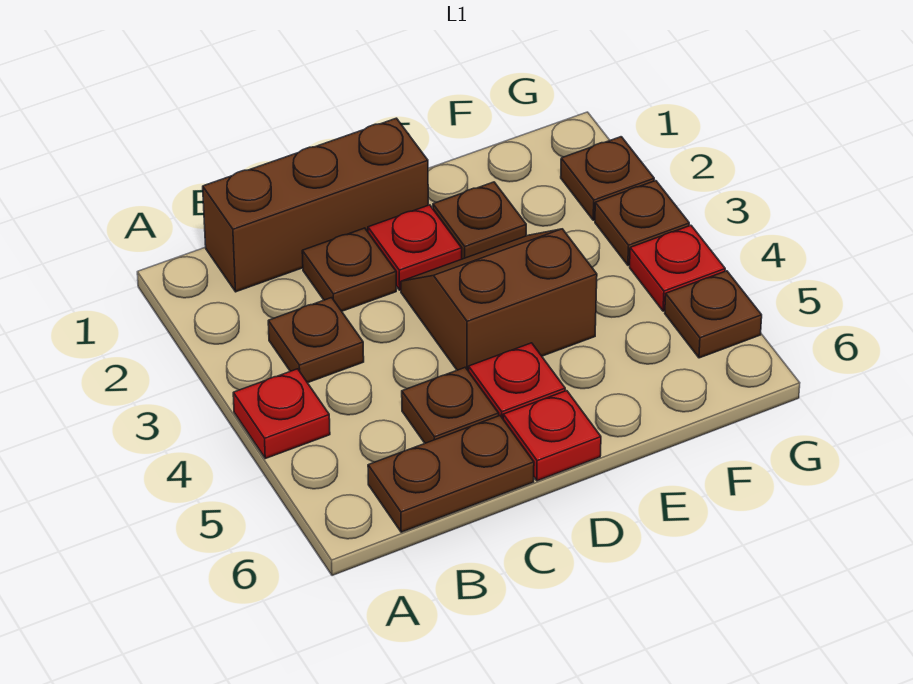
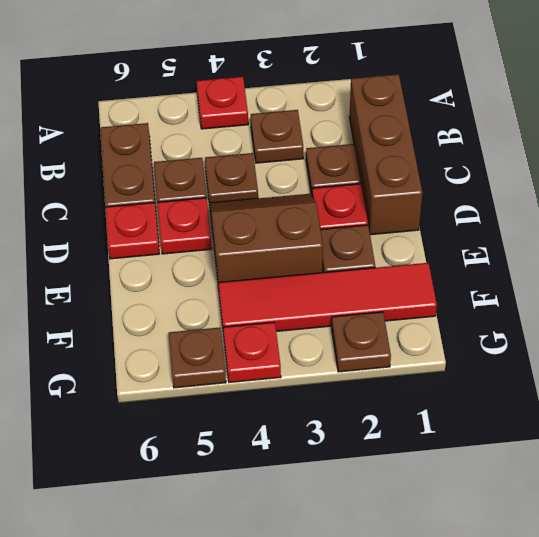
brown slope D3:E4 level 1 top 4 -> brown slope D3:E4 level 1 top E
none -> red tile F1:F4 level 1
brown plate G3 level 1 -> brown plate C4 level 1

